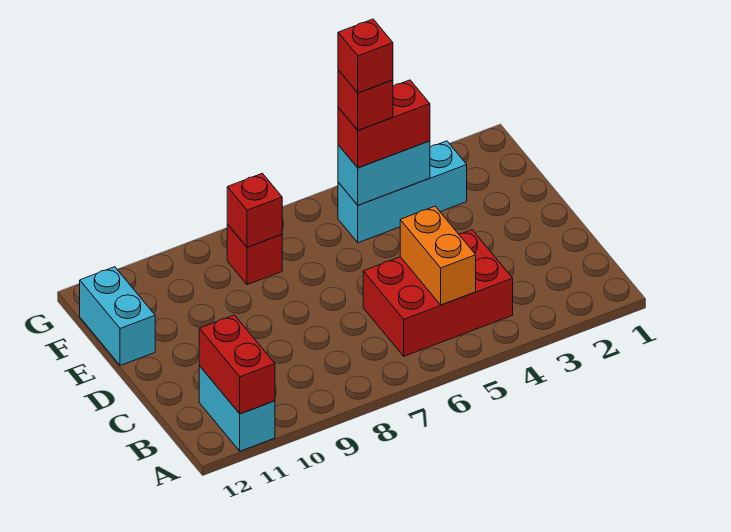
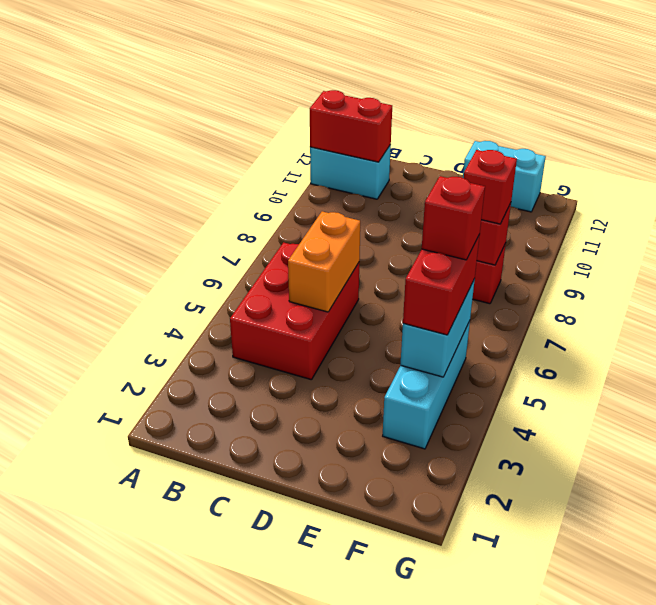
orange brick B5:C5 level 2 -> orange brick C5:C6 level 2
red brick F5 level 5 -> red brick F8 level 3

